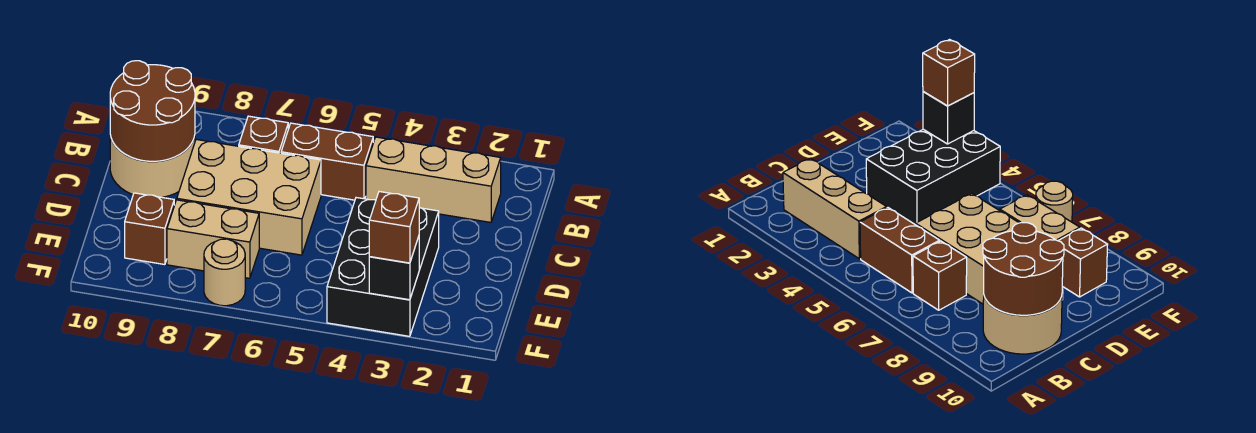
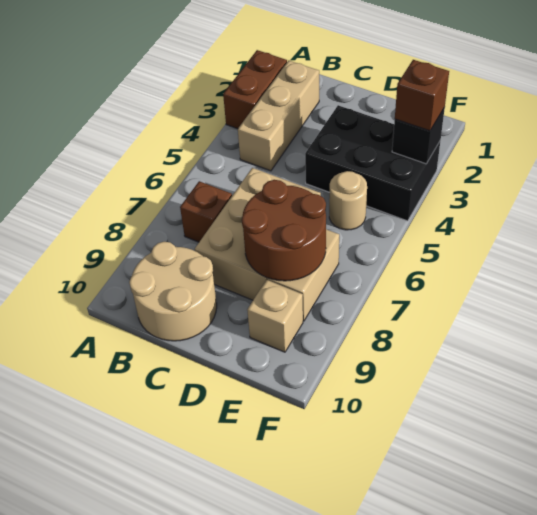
brown brick B5:B6 level 1 -> brown brick A2:A3 level 1
brown round brick B9:C10 level 2 -> brown round brick D7:E8 level 2
brown brick E9 level 1 -> tan brick E9 level 1
tan round brick F7 level 1 -> tan round brick E5 level 1

